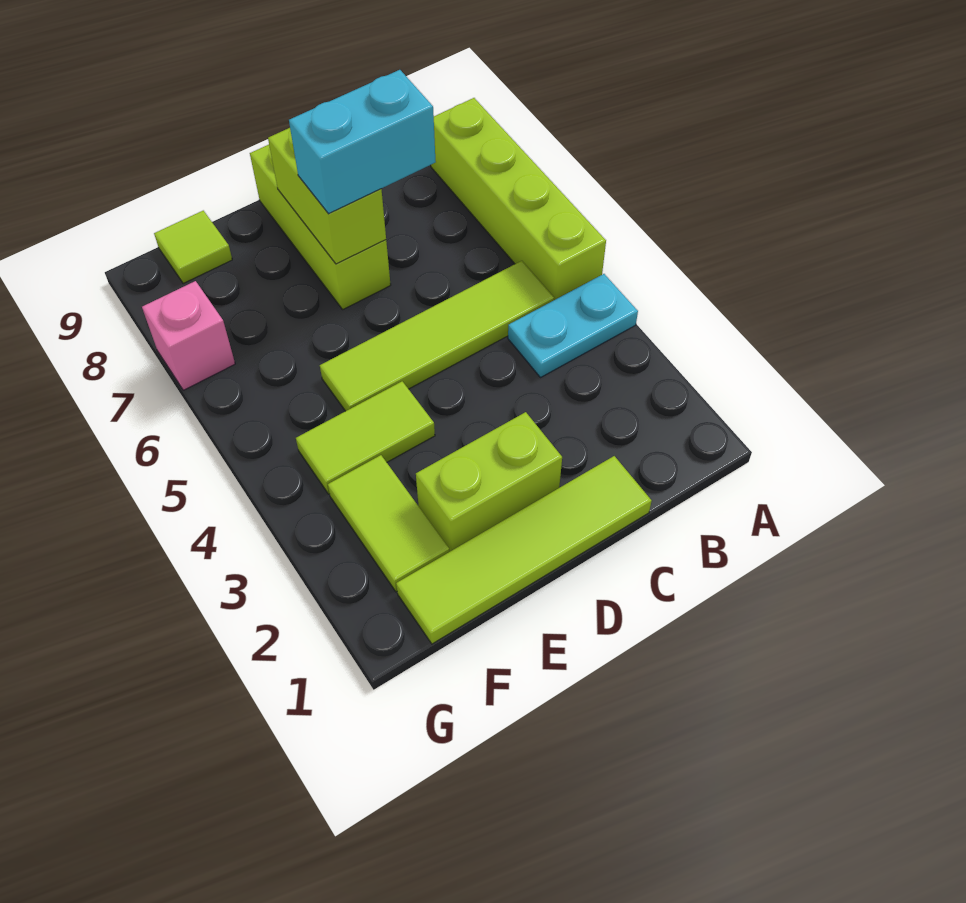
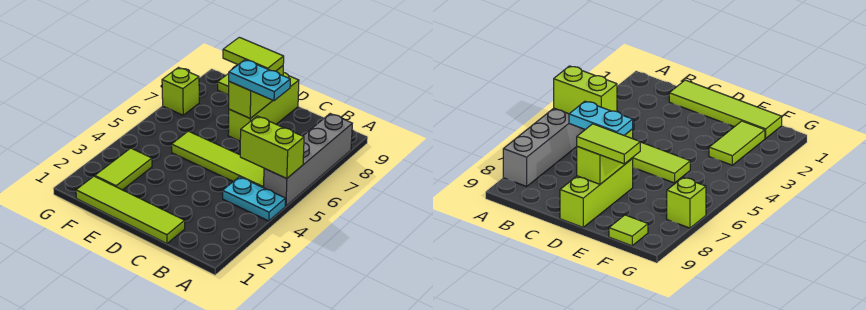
lime brick A5:A8 level 1 -> grey brick A5:A8 level 1
cyan brick C7:D7 level 3 -> cyan plate C7:D7 level 3
lime brick D2:E2 level 1 -> lime brick A5:B5 level 2
lime tile E4:F4 level 1 -> lime tile D8:E8 level 3
pink brick G7 level 1 -> lime brick G7 level 1

